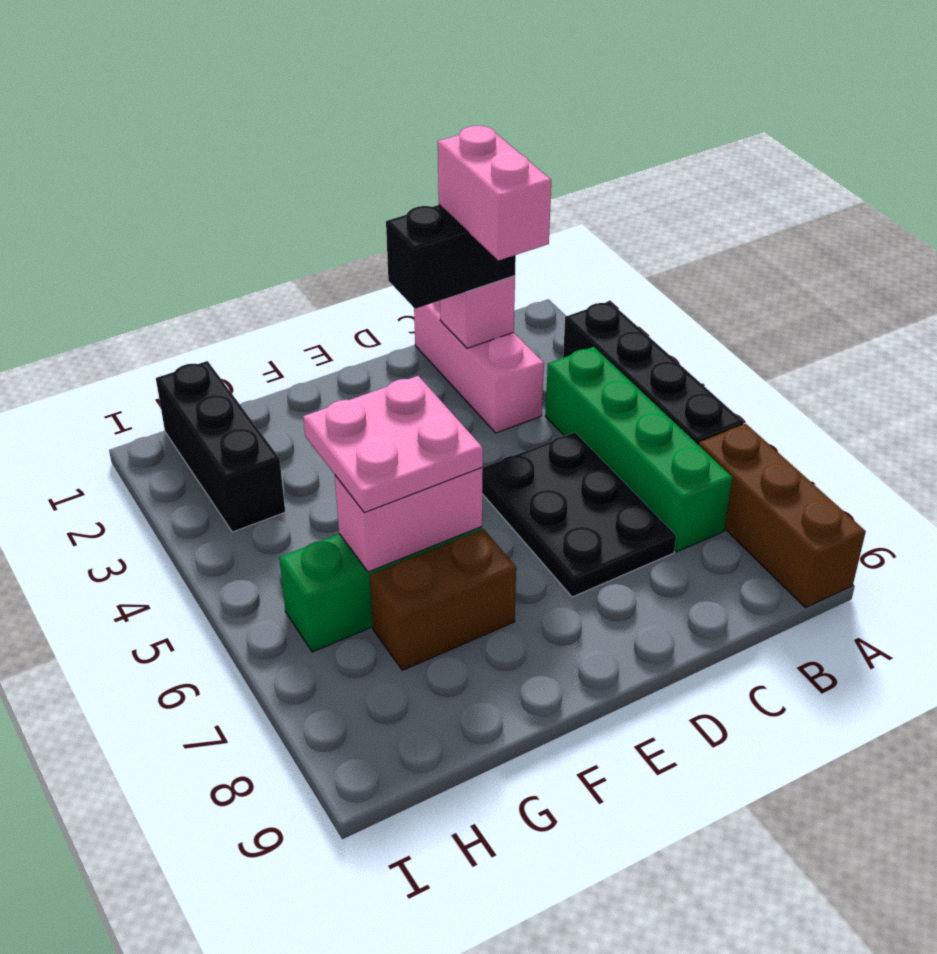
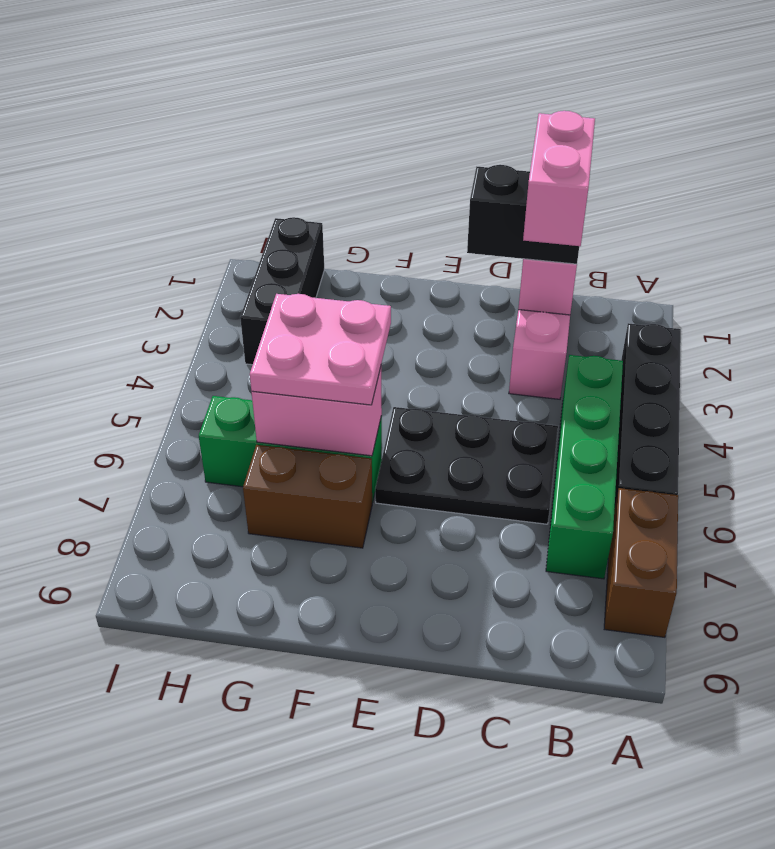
brown brick A7:A9 level 1 -> brown brick A7:A8 level 1
black plate C5:D7 level 1 -> black plate C5:E6 level 1

